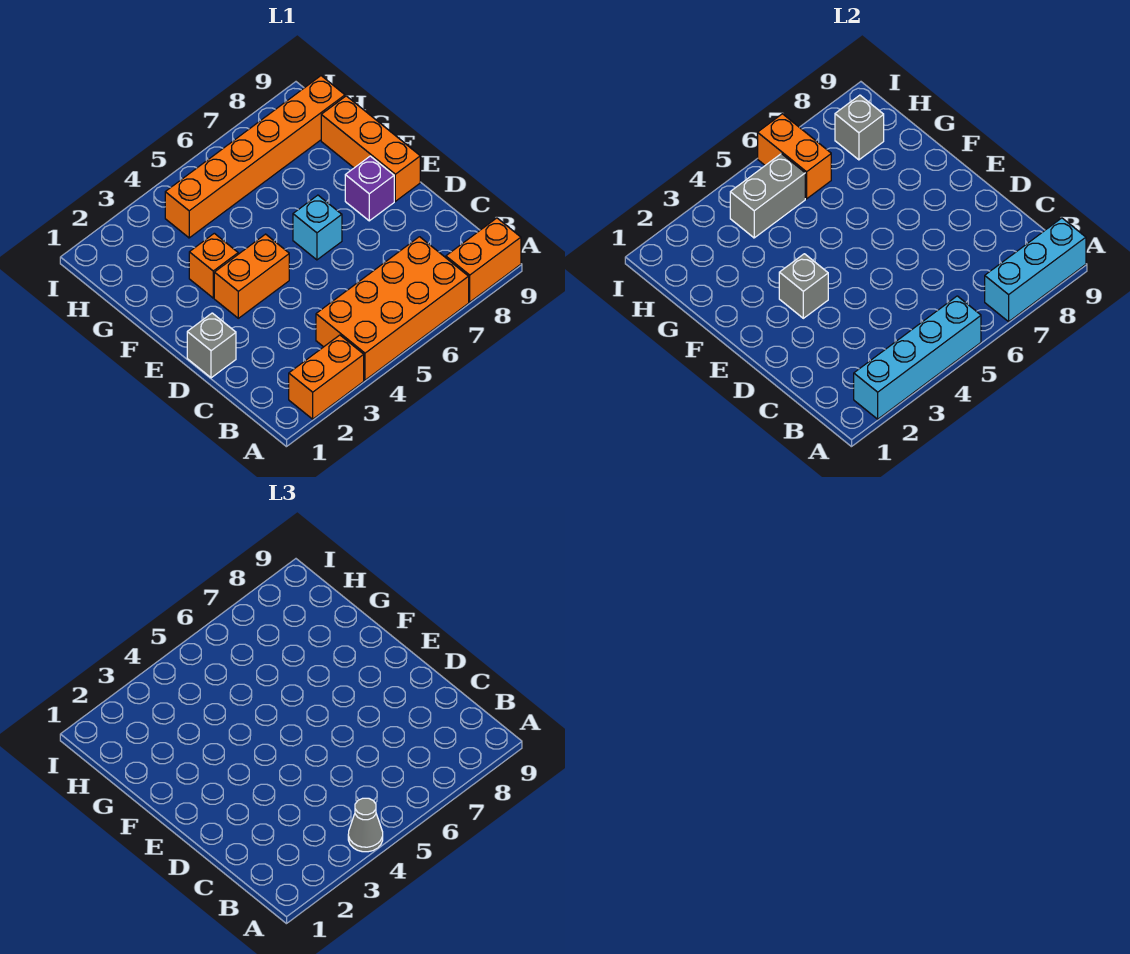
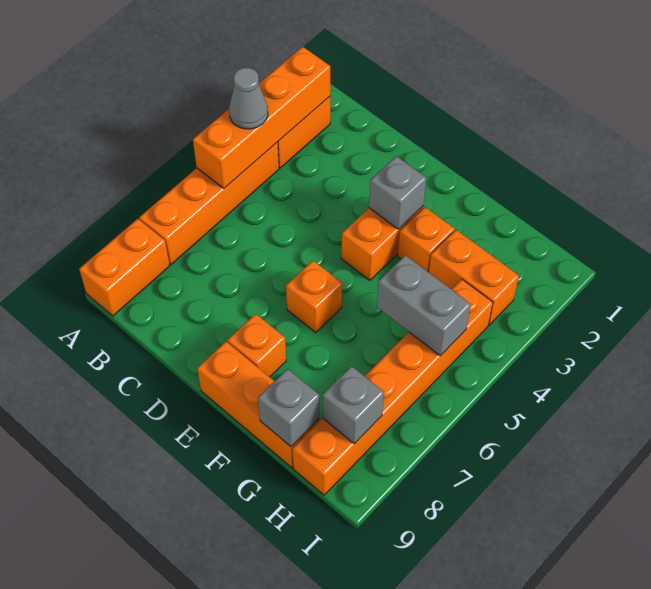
cyan brick A2:A5 level 2 -> orange brick A2:A5 level 2
orange brick A4:B7 level 1 -> orange brick A4:A7 level 1
cyan brick A7:A9 level 2 -> none
grey brick D1 level 1 -> grey brick G9 level 2
cyan brick E6 level 1 -> orange brick E6 level 1
purple brick E8 level 1 -> orange brick E8 level 1
grey brick H4:H5 level 2 -> grey brick G5:H5 level 2
orange brick H6:I6 level 2 -> orange brick G3:H3 level 1

